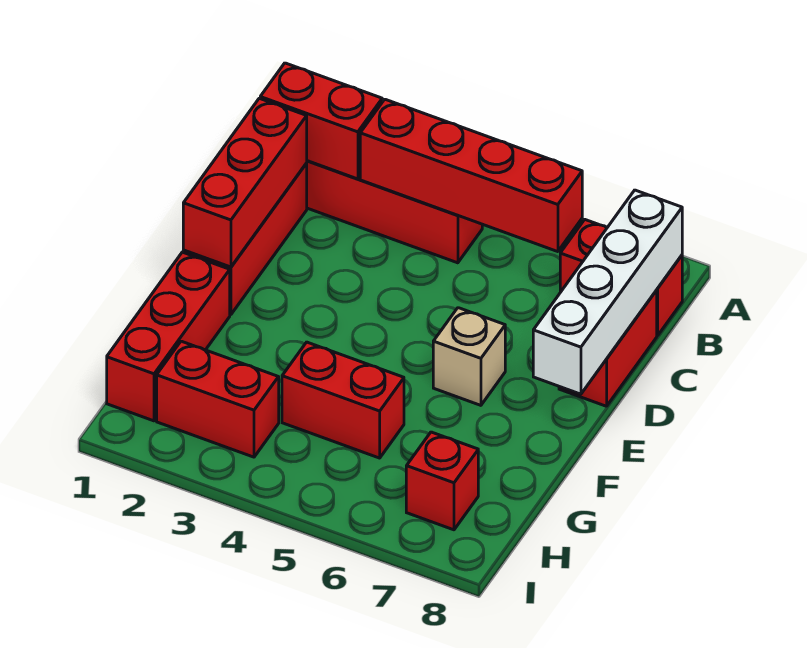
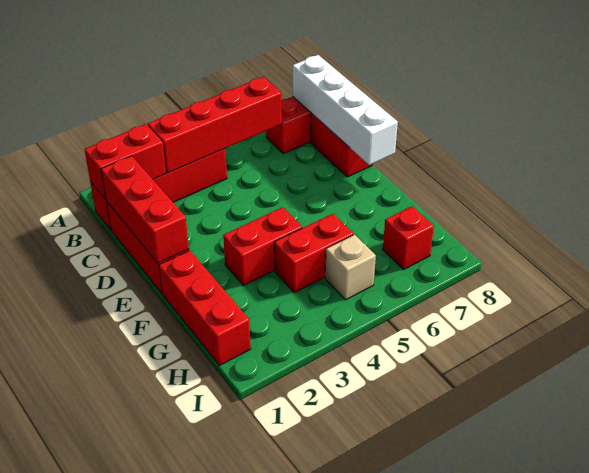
tan brick E6 level 1 -> tan brick H5 level 1
red brick H2:H3 level 1 -> red brick F3:F4 level 1

